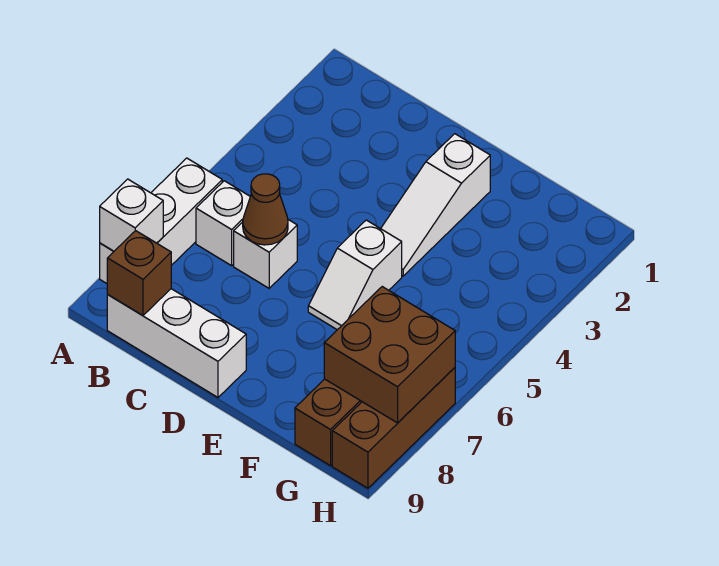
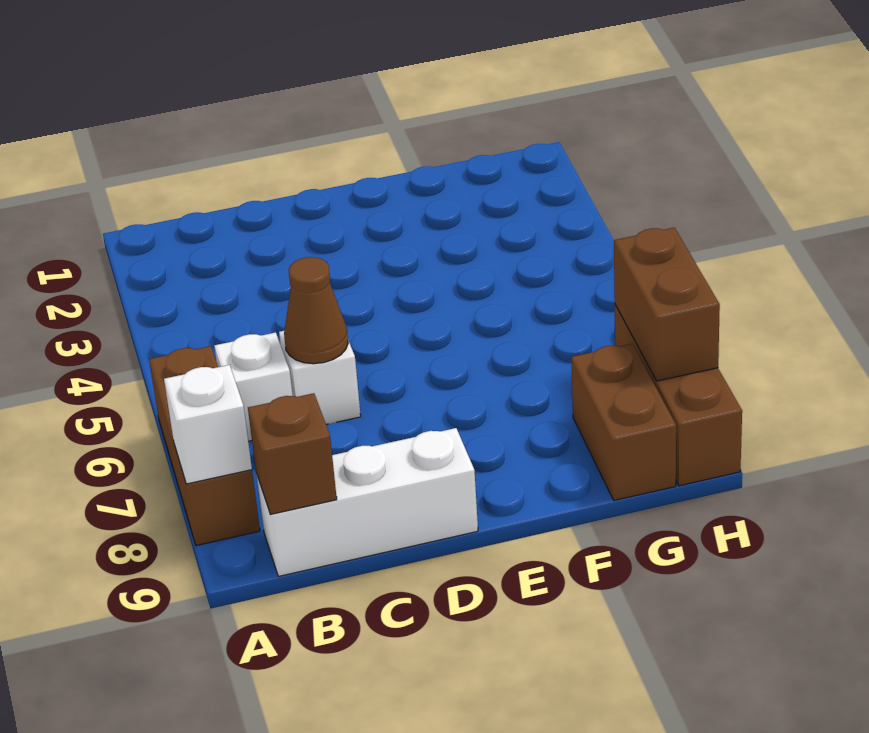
white brick A6:A8 level 1 -> brown brick A6:A8 level 1
white slope E2:E4 level 1 top 2 -> none
white slope E5:E6 level 1 top 5 -> none
brown brick G7:H8 level 2 -> brown brick H7:H8 level 2

